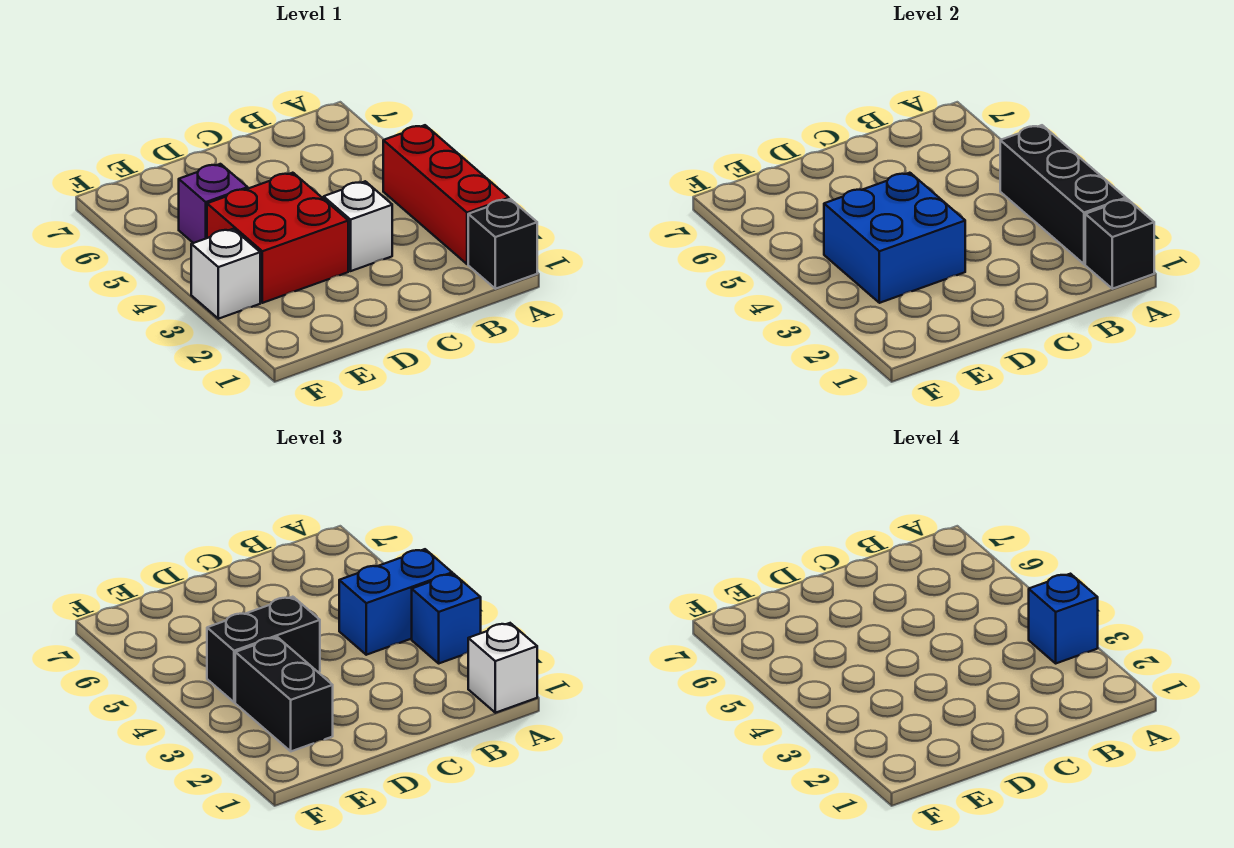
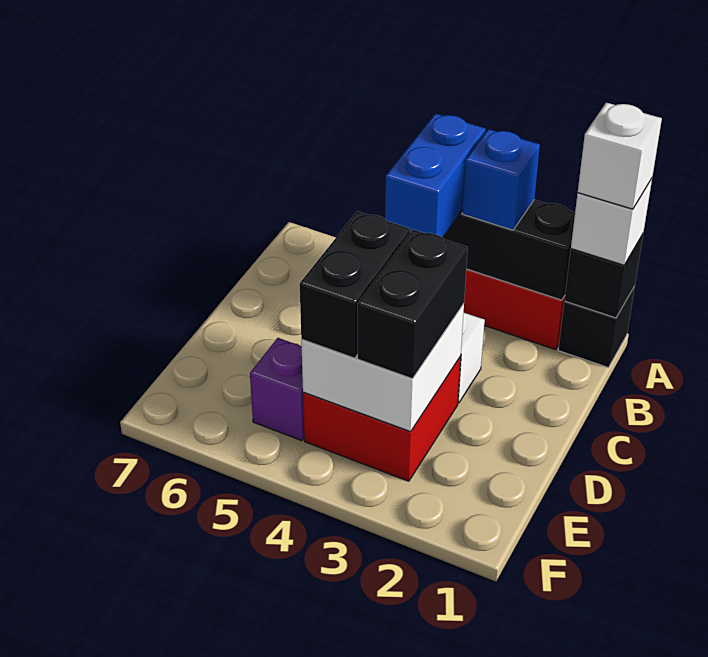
blue brick A3 level 4 -> none
blue brick D3:E4 level 2 -> white brick D3:E4 level 2
black brick E2:E3 level 3 -> black brick D3:E3 level 3
white brick F3 level 1 -> white brick A1 level 4

